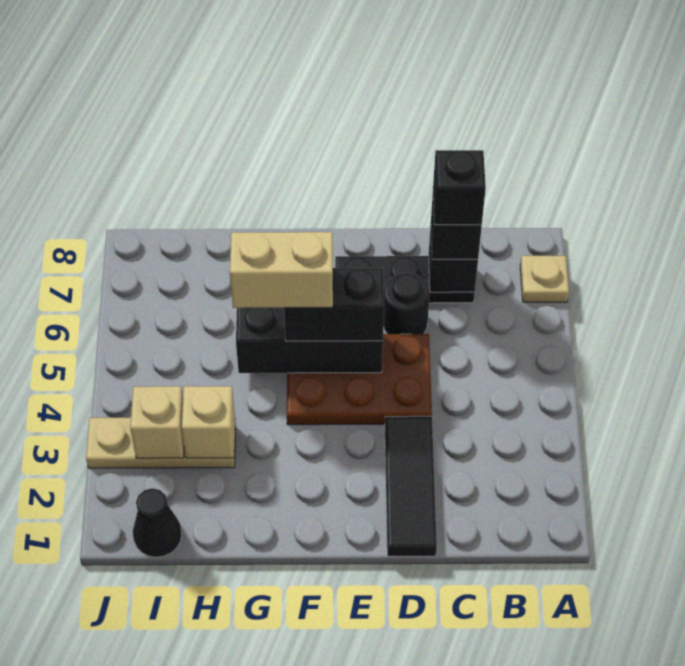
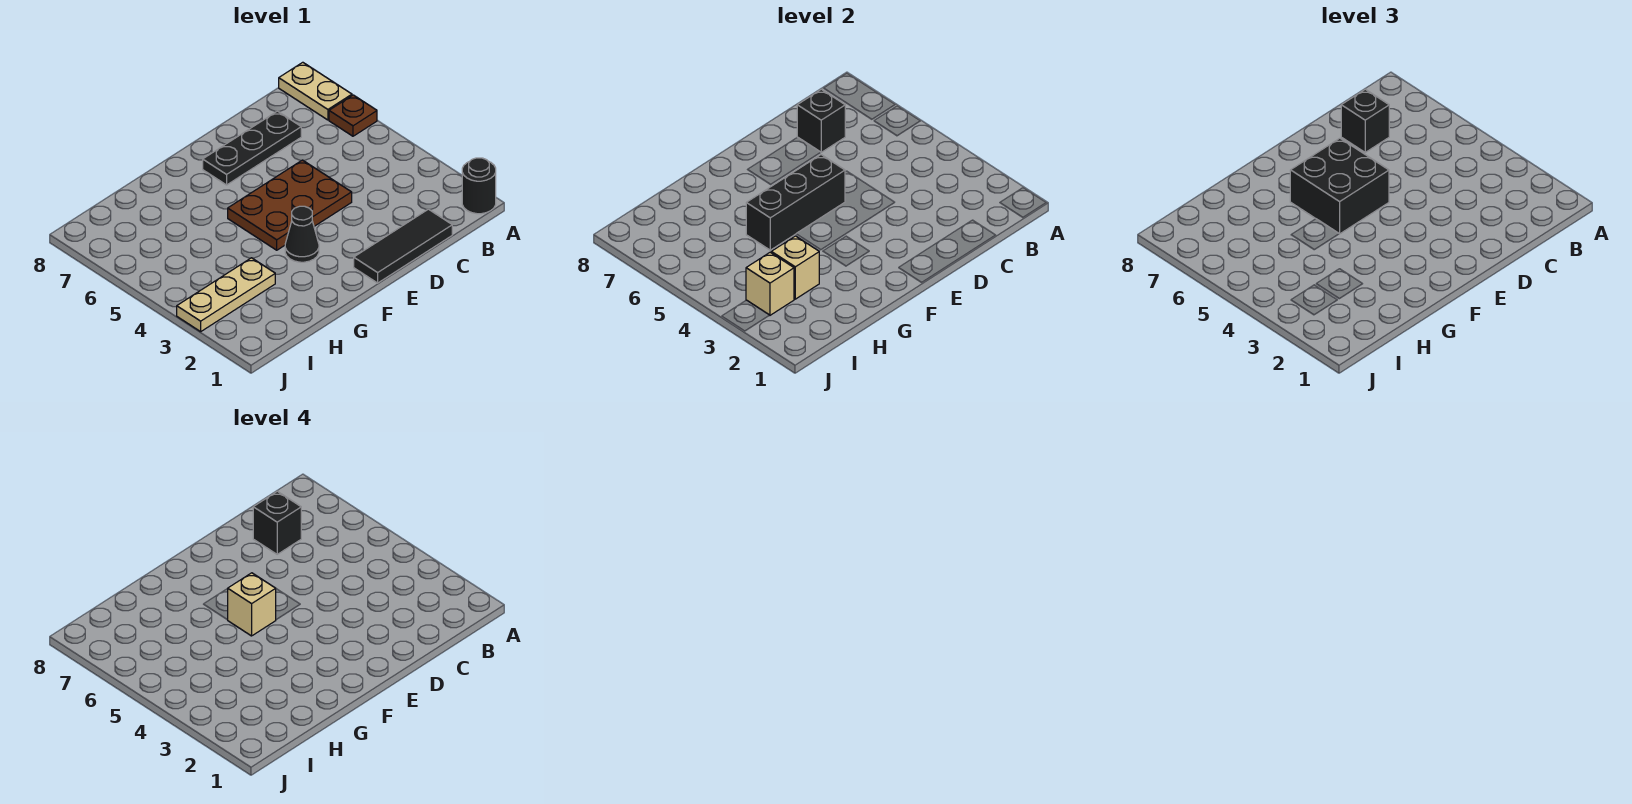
none -> brown plate A6 level 1
tan plate A7 level 1 -> tan plate A7:A8 level 1
black tile D1:D3 level 1 -> black tile C1:E1 level 1
black round brick D6 level 1 -> black round brick A1 level 1
black brick E5:F5 level 3 -> black brick E5:F6 level 3
tan brick F5:G5 level 4 -> tan brick F5 level 4
black cone I1 level 1 -> black cone F3 level 1

